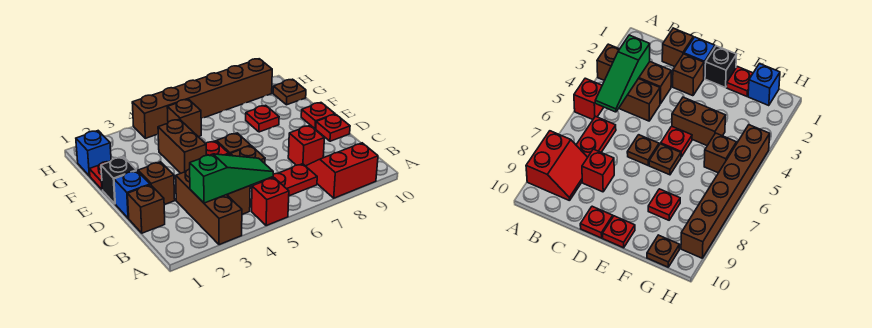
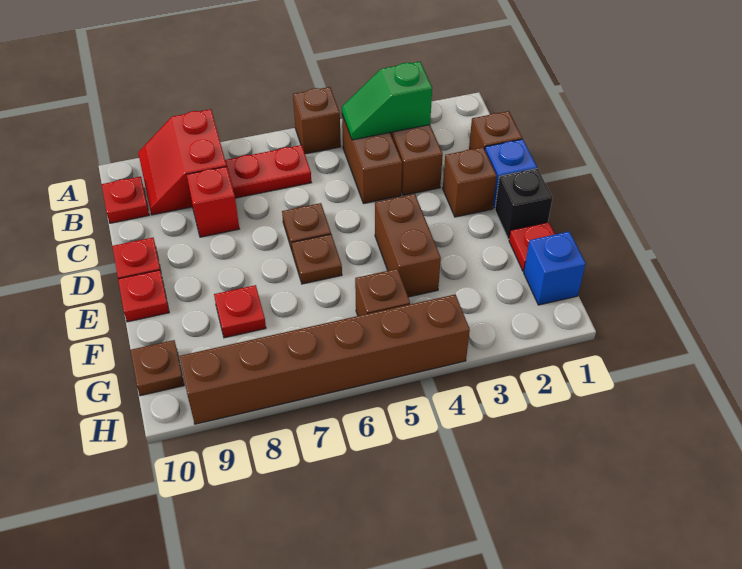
red brick A5 level 1 -> brown brick A5 level 1
red slope A8:B9 level 1 top A -> red slope A8:B9 level 1 top 8
green slope B3:B5 level 2 top 3 -> green slope B3:B4 level 2 top 3
red plate E5 level 1 -> red plate B10 level 1

